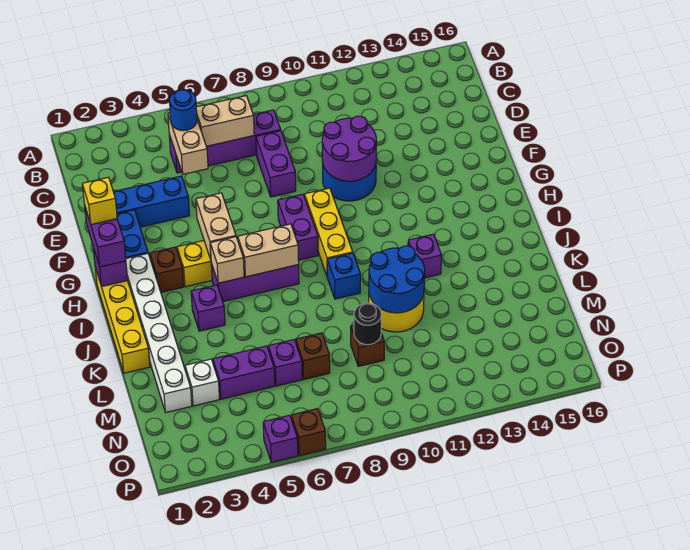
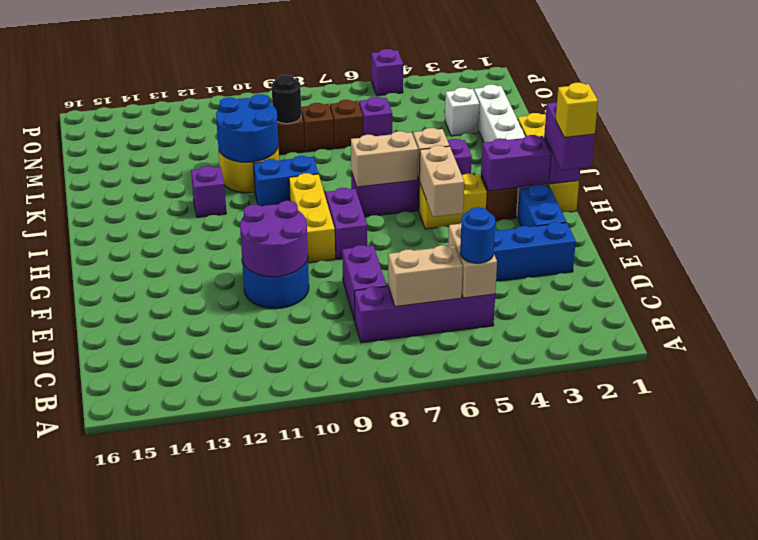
blue brick J9 level 1 -> blue brick J9:J10 level 1
purple brick M4:M5 level 1 -> purple brick H2:H3 level 2
brown brick P6 level 1 -> brown brick M8 level 1

